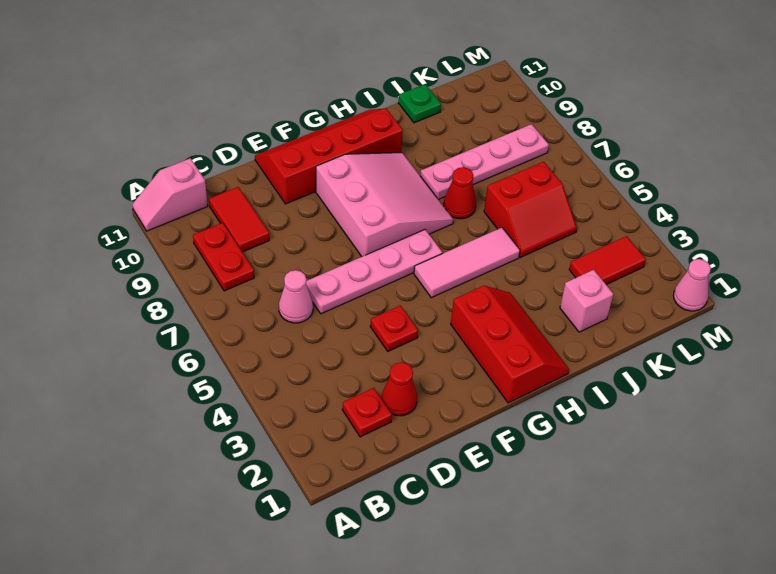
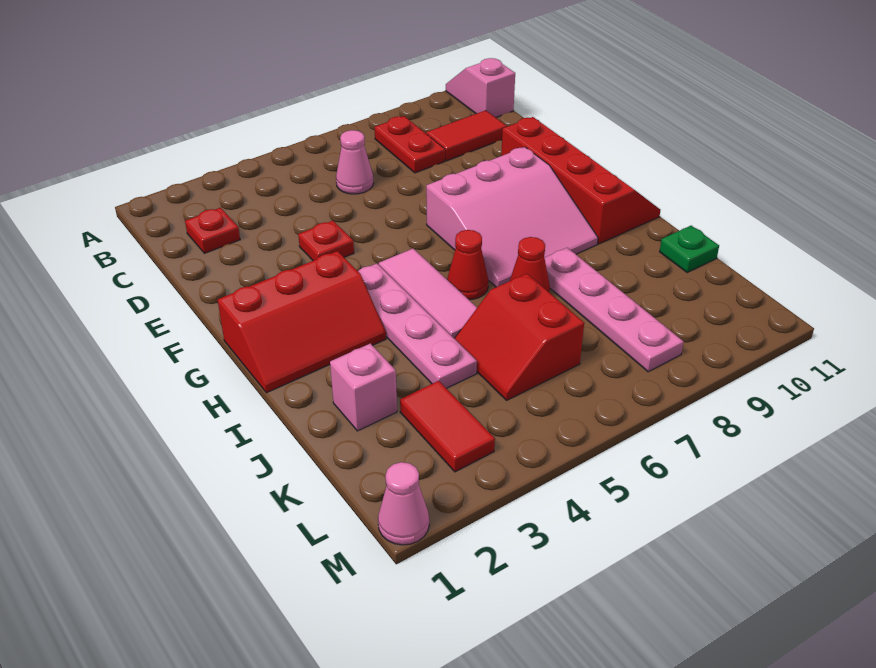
red plate B8:B9 level 1 -> red plate B8:C8 level 1
red cone D2 level 1 -> red cone H6 level 1
pink plate D6:G6 level 1 -> pink plate G4:J4 level 1

